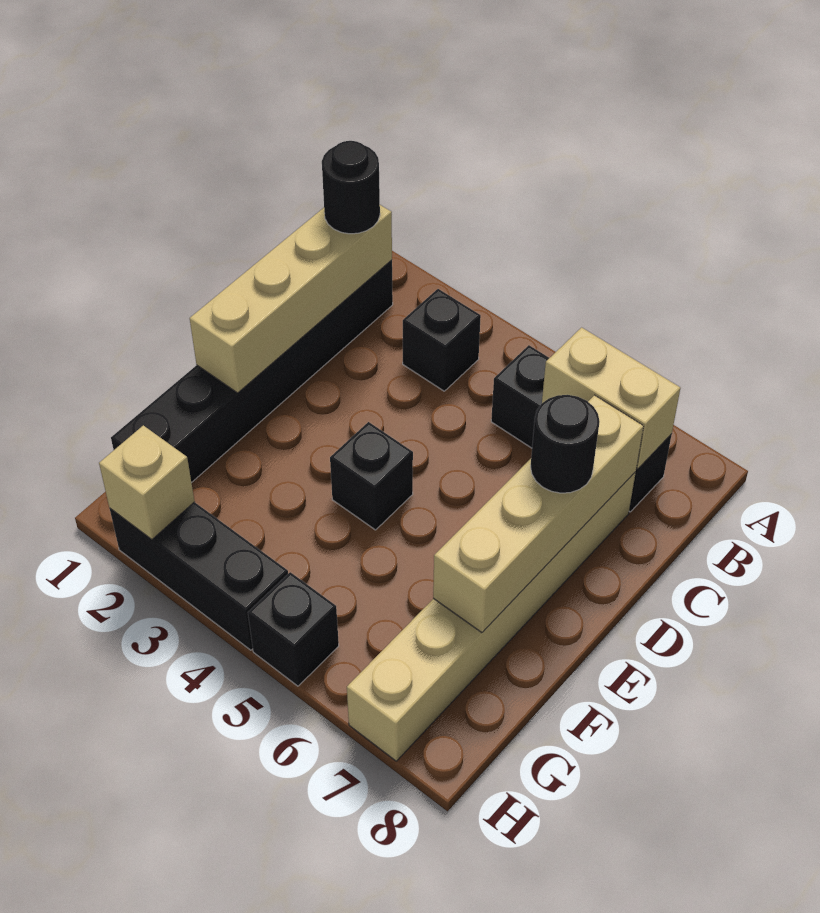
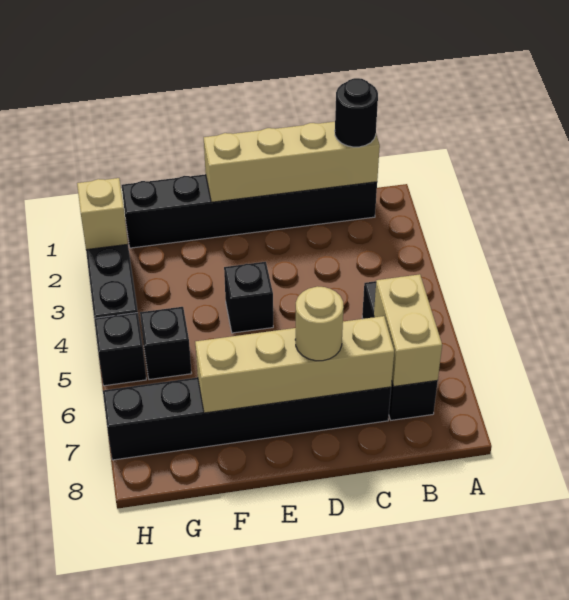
black brick B3 level 1 -> black brick G5 level 1
tan brick C7:H7 level 1 -> black brick C7:H7 level 1
black round brick D7 level 3 -> tan round brick D7 level 3

